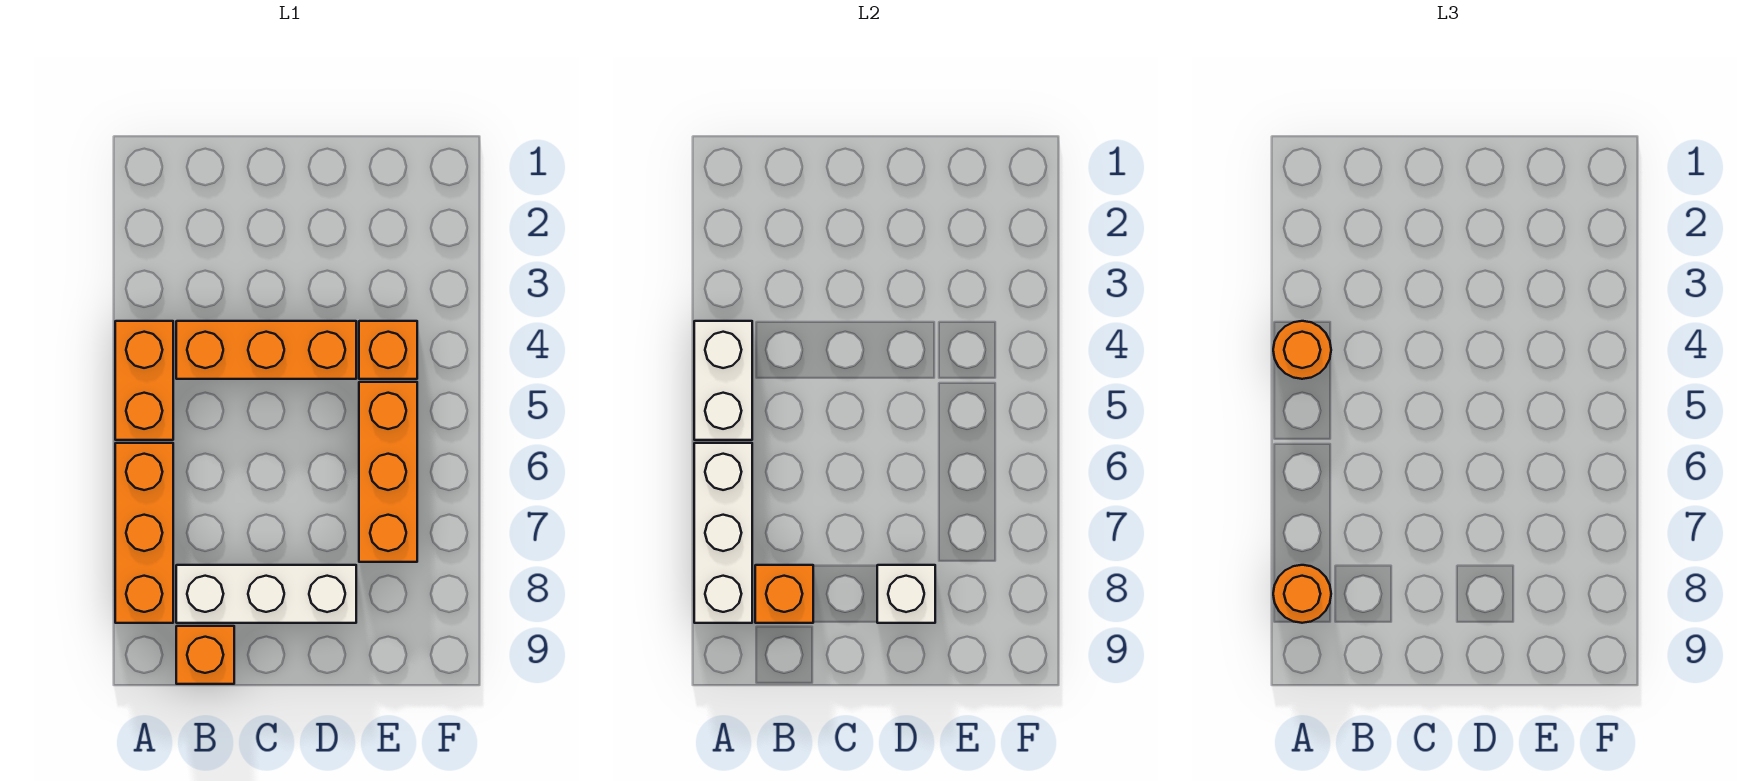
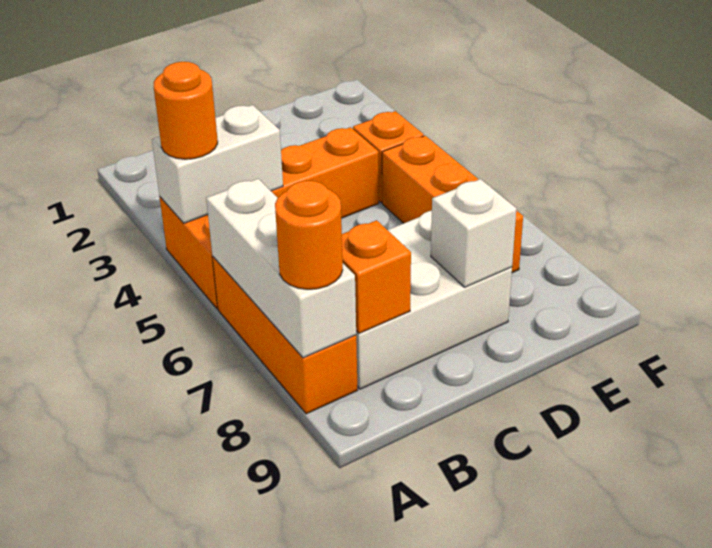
white brick A4:A5 level 2 -> white brick A4:B4 level 2
white brick B8:D8 level 1 -> white brick B7:D8 level 1
orange brick B9 level 1 -> none

